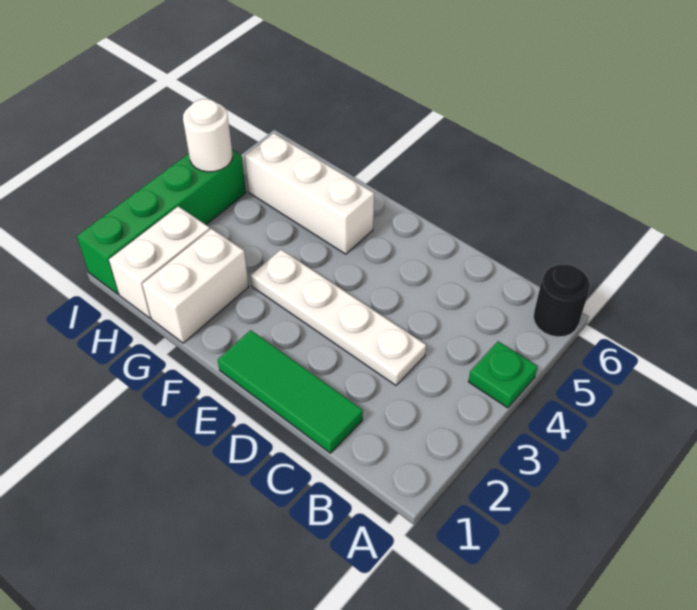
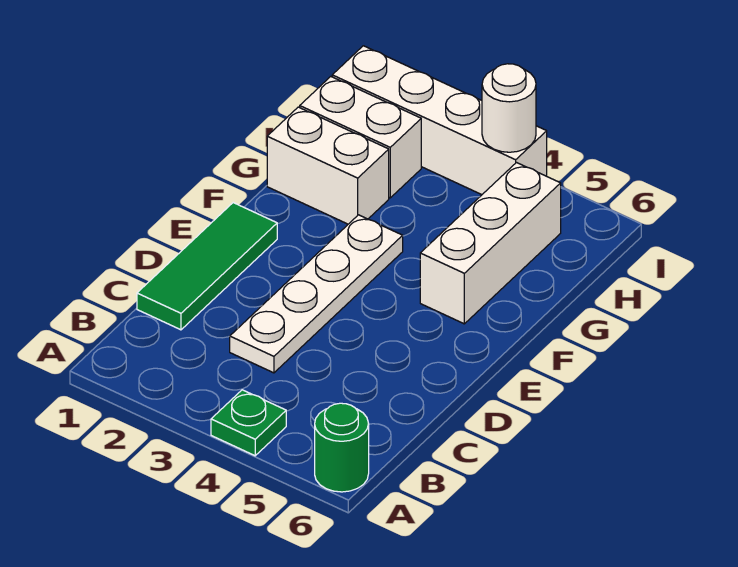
black round brick A6 level 1 -> green round brick A6 level 1
green brick I1:I4 level 1 -> white brick I1:I4 level 1

